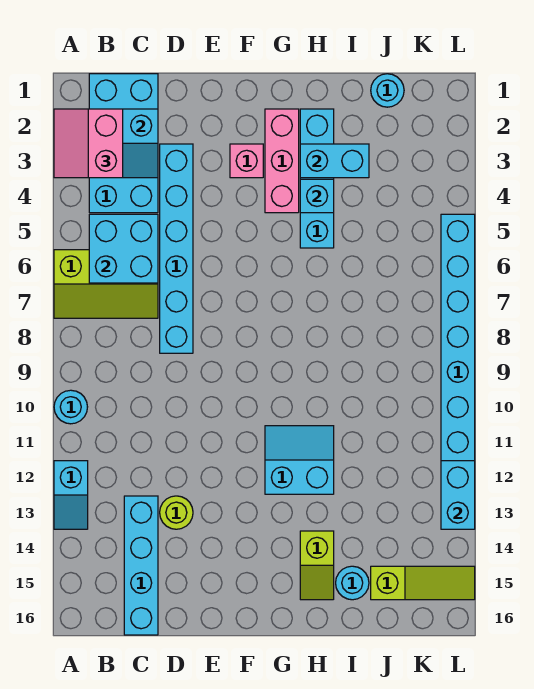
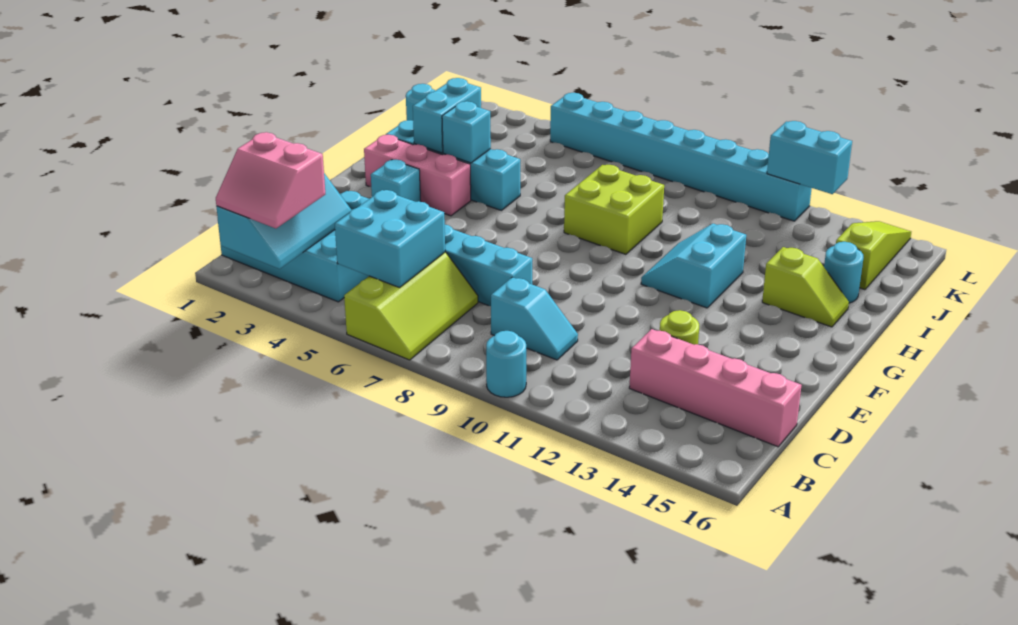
cyan slope A12:A13 level 1 top 12 -> cyan slope C9:C10 level 1 top 9
cyan brick C13:C16 level 1 -> pink brick C13:C16 level 1
pink brick F3 level 1 -> cyan brick F3 level 1
none -> lime brick H8:I9 level 1

